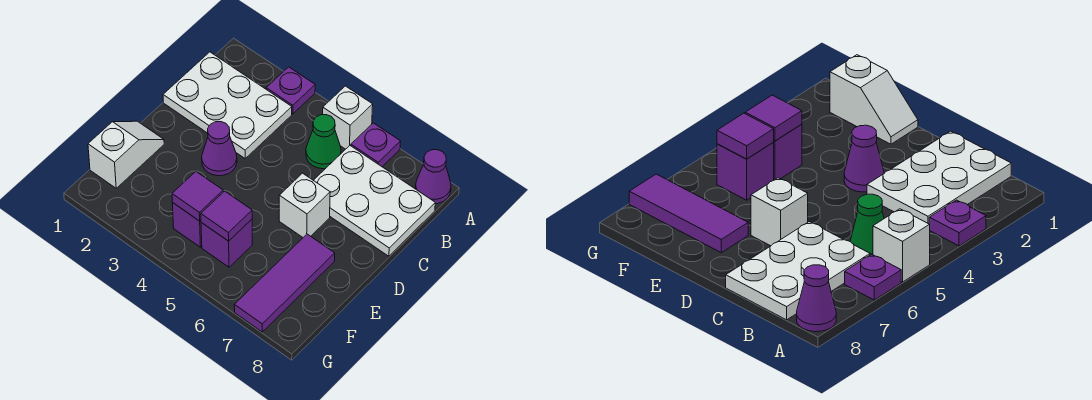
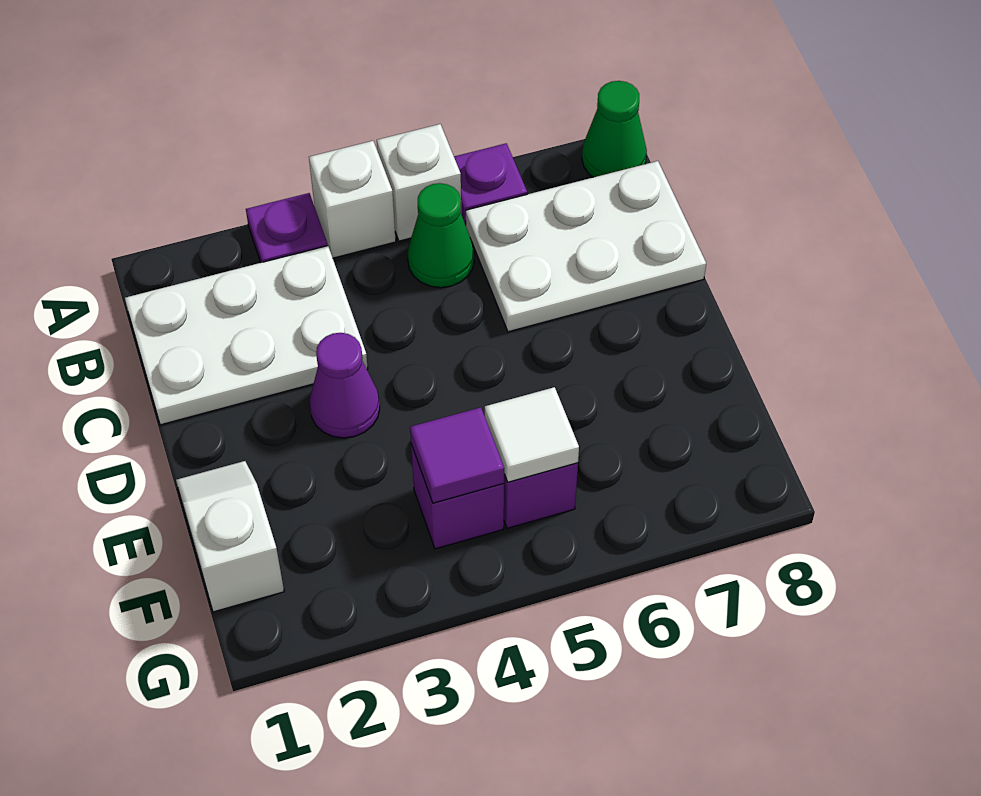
purple cone A8 level 1 -> green cone A8 level 1
white brick D6 level 1 -> white brick A4 level 1
purple tile E7:G7 level 1 -> none
purple tile F5 level 2 -> white tile F5 level 2

